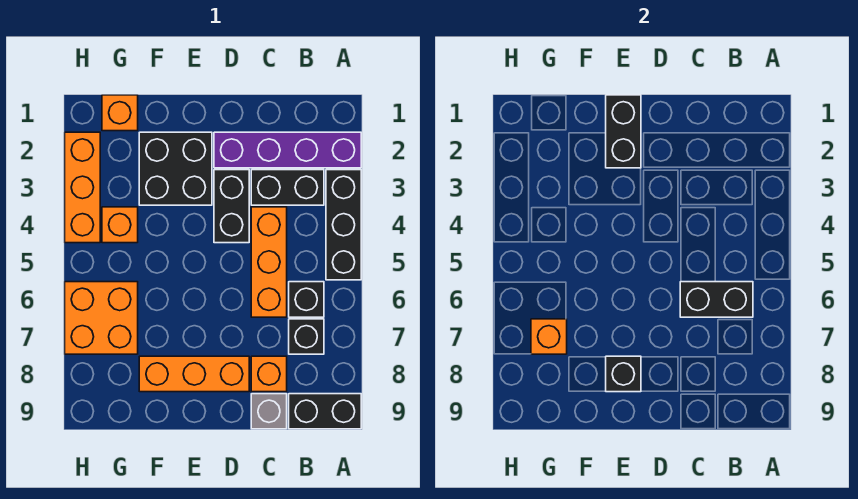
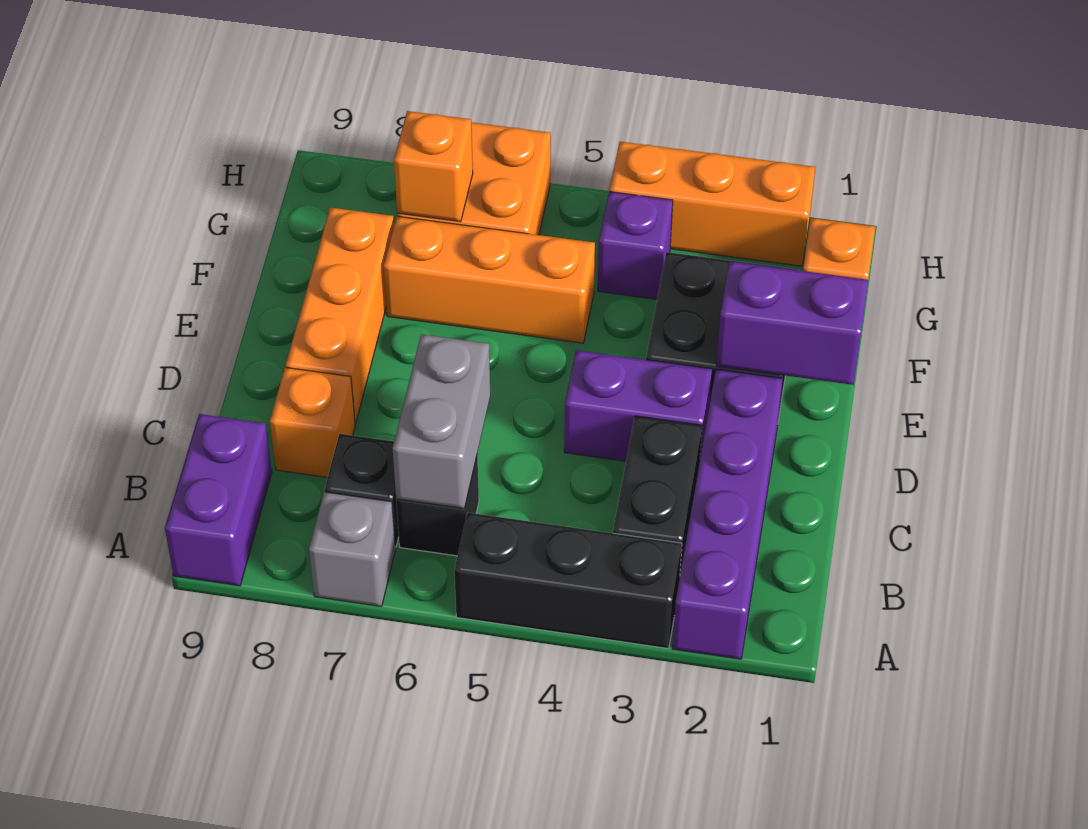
black brick A9:B9 level 1 -> purple brick A9:B9 level 1
black brick B6:C6 level 2 -> grey brick B6:C6 level 2
orange brick C4:C6 level 1 -> orange brick F5:F7 level 1
grey brick C9 level 1 -> grey brick A7 level 1
black brick D3:D4 level 1 -> purple brick D3:D4 level 1
black brick E1:E2 level 2 -> purple brick E1:E2 level 2
black brick E8 level 2 -> none
orange brick G4 level 1 -> purple brick G4 level 1

